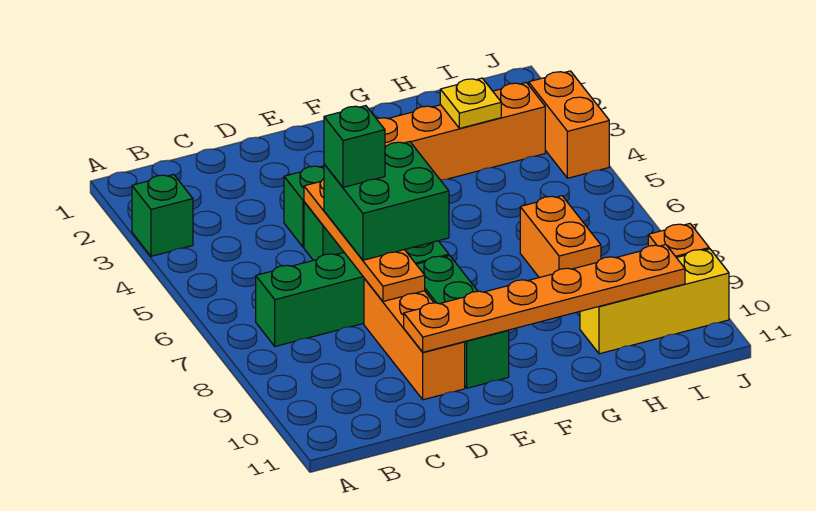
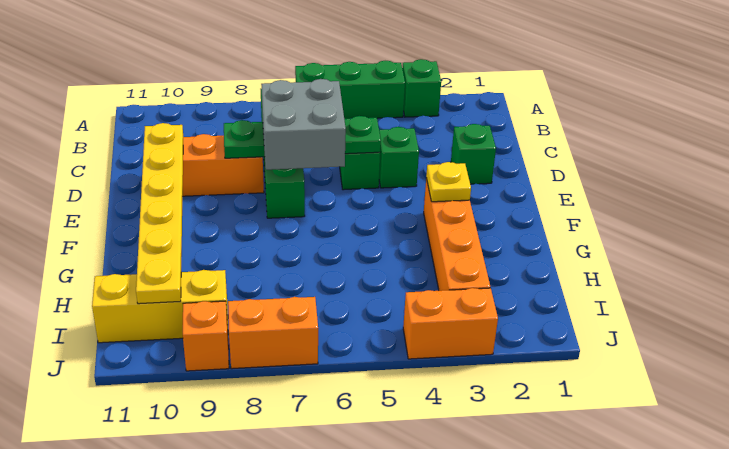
orange plate D5:D8 level 2 -> green plate D5:D8 level 2
green brick D6:E7 level 3 -> grey brick D6:E7 level 3
green brick D6 level 4 -> green brick D2 level 1
orange plate D10:I10 level 2 -> yellow plate D10:I10 level 2
green brick E8:E10 level 1 -> green brick A4:A6 level 1
yellow plate H3 level 2 -> yellow plate F3 level 2
orange brick H7:H8 level 1 -> orange brick J7:J8 level 1
yellow brick H10:J10 level 1 -> yellow brick I9:I11 level 1

